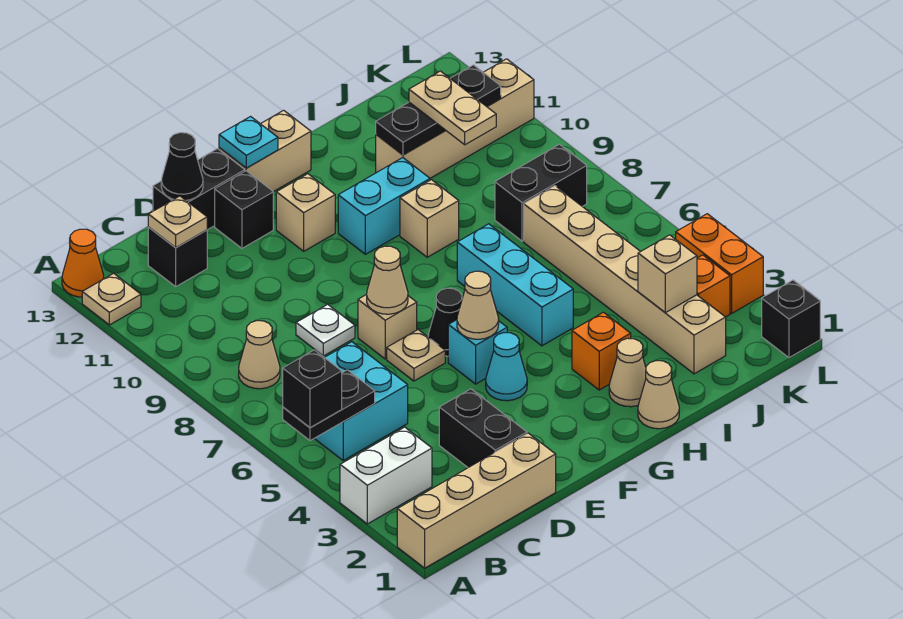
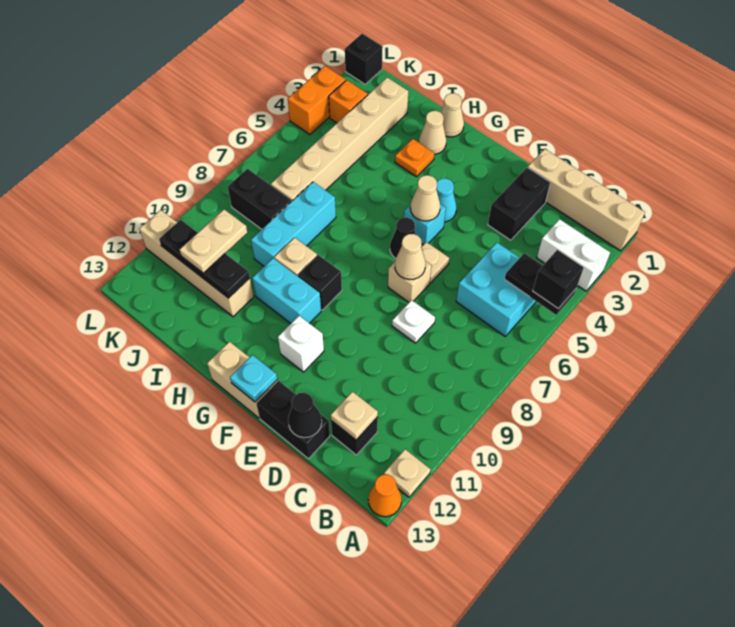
tan cone B8 level 1 -> none
black brick E12 level 1 -> black brick G9 level 1
tan brick F11 level 1 -> white brick F11 level 1
orange brick H3 level 1 -> orange plate H3 level 1
cyan brick H5:H7 level 1 -> cyan brick I7:I9 level 1
tan brick J3 level 2 -> none

